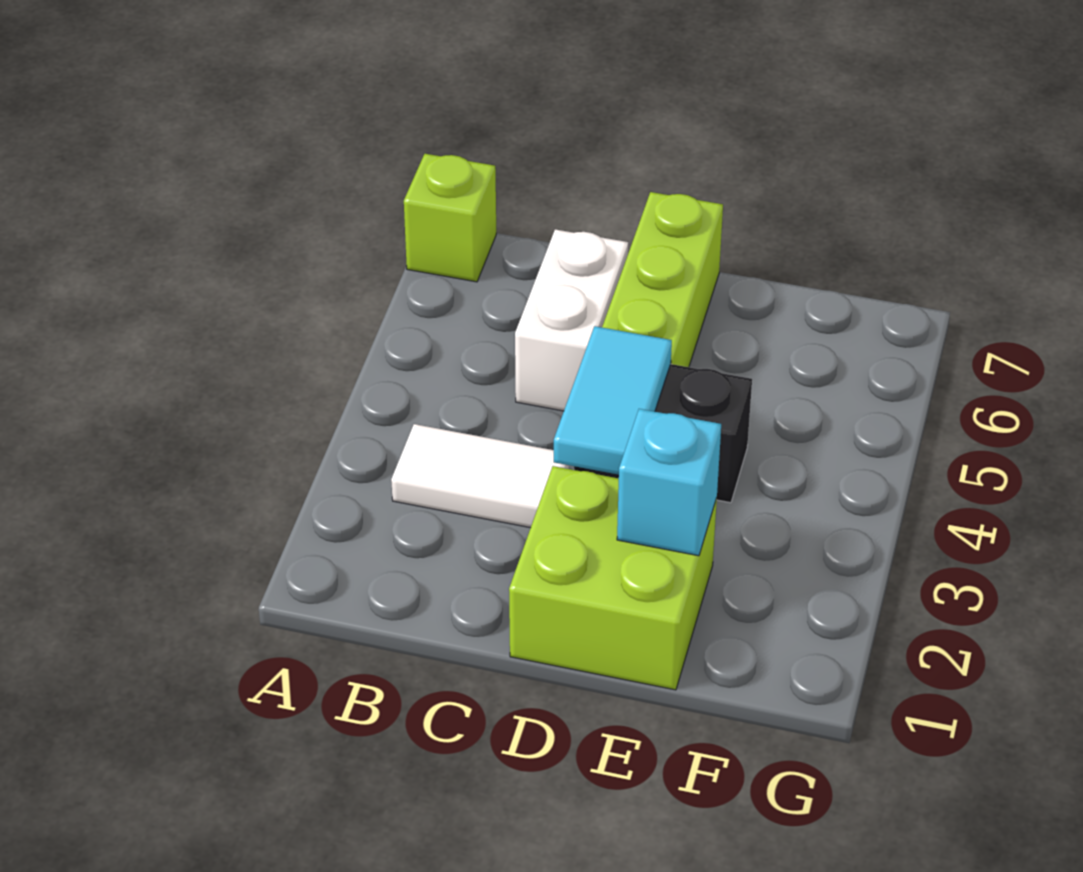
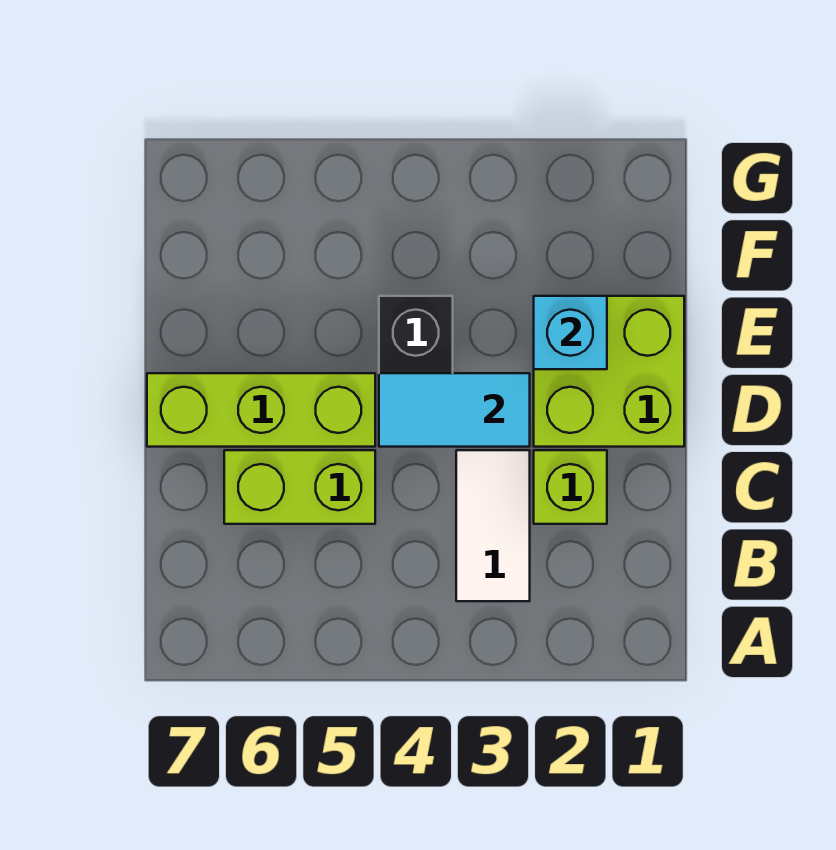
lime brick A7 level 1 -> lime brick C2 level 1
white brick C5:C6 level 1 -> lime brick C5:C6 level 1

